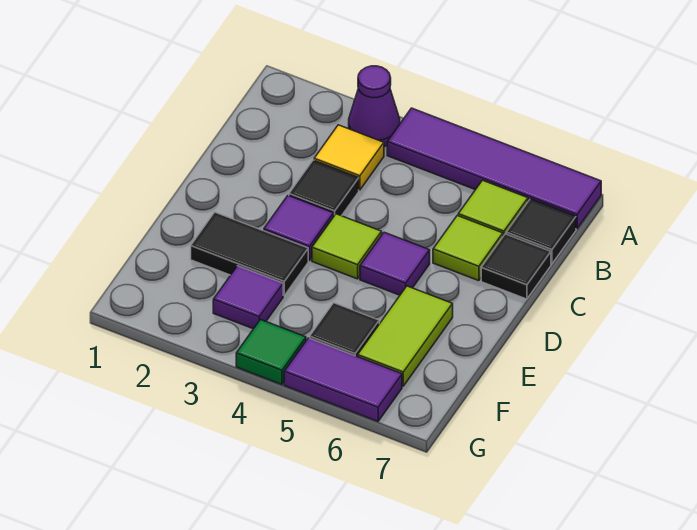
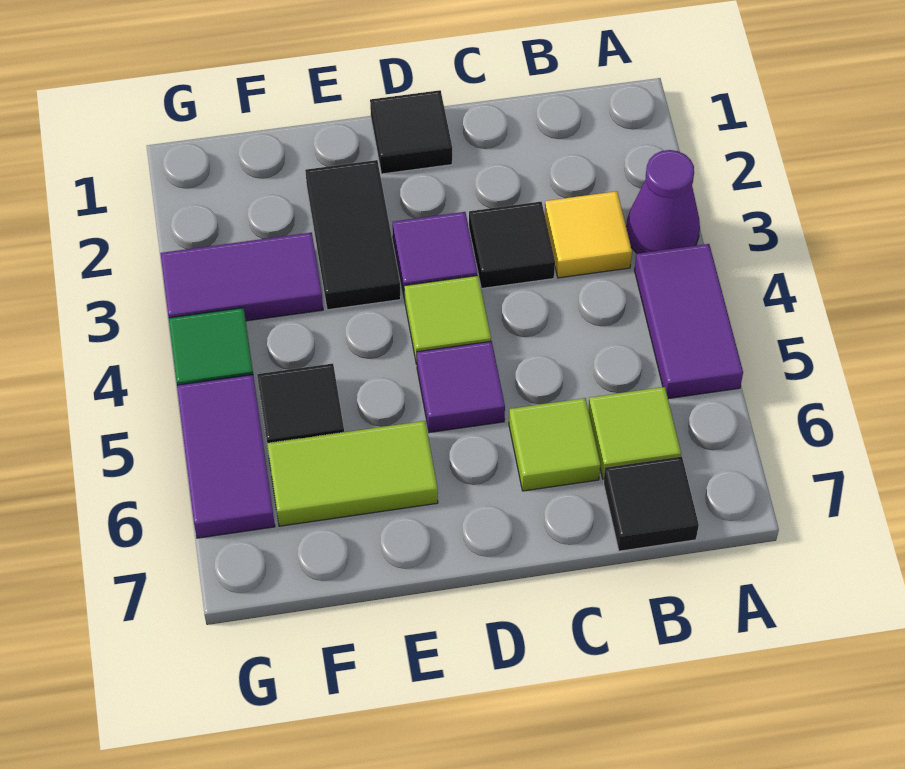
purple tile A4:A7 level 1 -> purple tile A4:A5 level 1
black tile C7 level 1 -> black tile D1 level 1
purple tile F3 level 1 -> purple tile F3:G3 level 1

